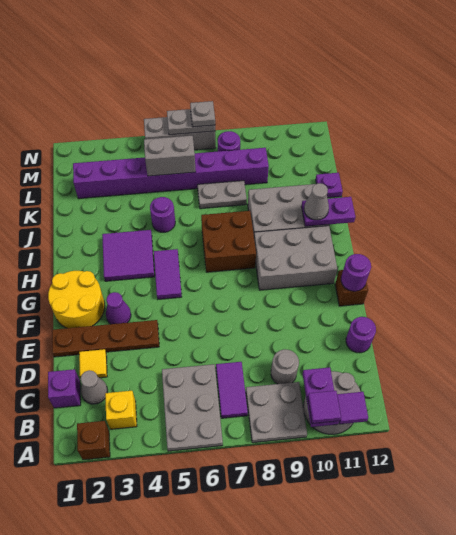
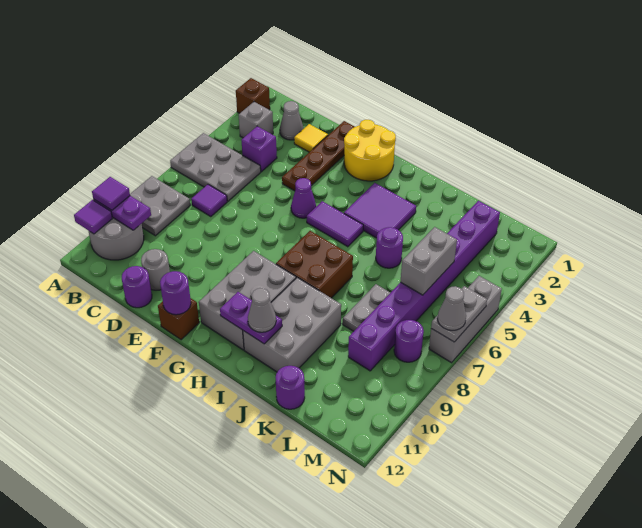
yellow brick B3 level 1 -> grey brick B3 level 1
purple tile B7:C7 level 1 -> purple tile C7 level 1
purple brick C1 level 1 -> purple brick C4 level 1
grey round brick C9 level 1 -> grey round brick D11 level 1
purple cone F3 level 1 -> purple cone F5 level 1
purple plate I11:I12 level 2 -> purple plate H11:I11 level 2
purple plate K12 level 1 -> purple round brick K12 level 1
grey plate N7 level 3 -> grey cone N7 level 3

